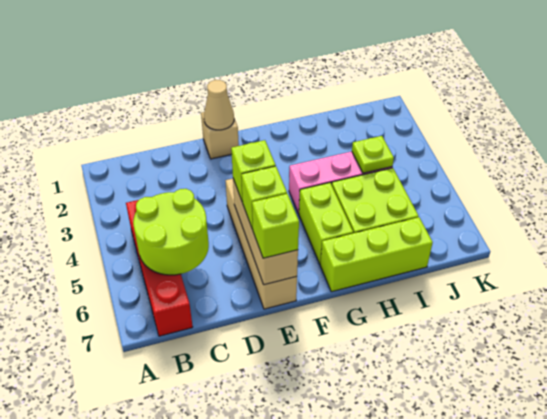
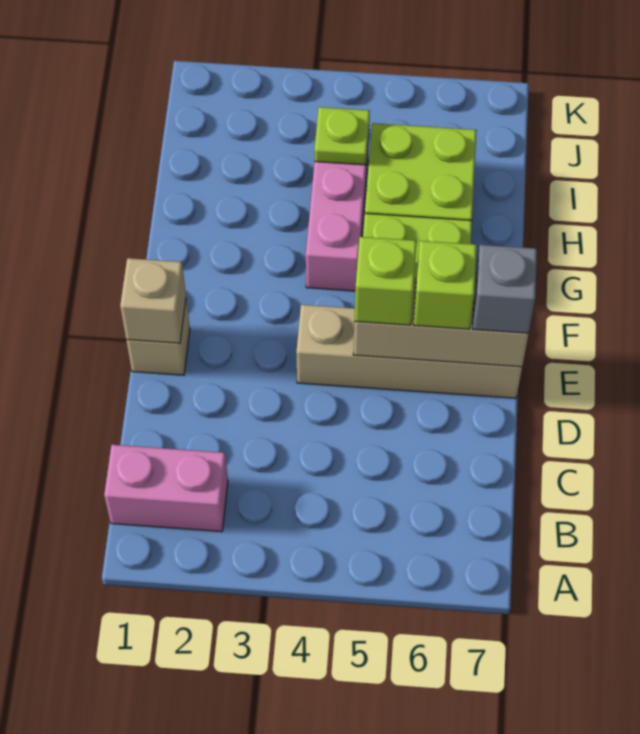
none -> pink brick B1:B2 level 1
red brick B4:B7 level 1 -> none
lime round brick B5:C6 level 2 -> none
tan cone E1 level 2 -> tan brick E1 level 2
lime brick E7 level 3 -> grey brick E7 level 3
lime brick G7:I7 level 1 -> none

